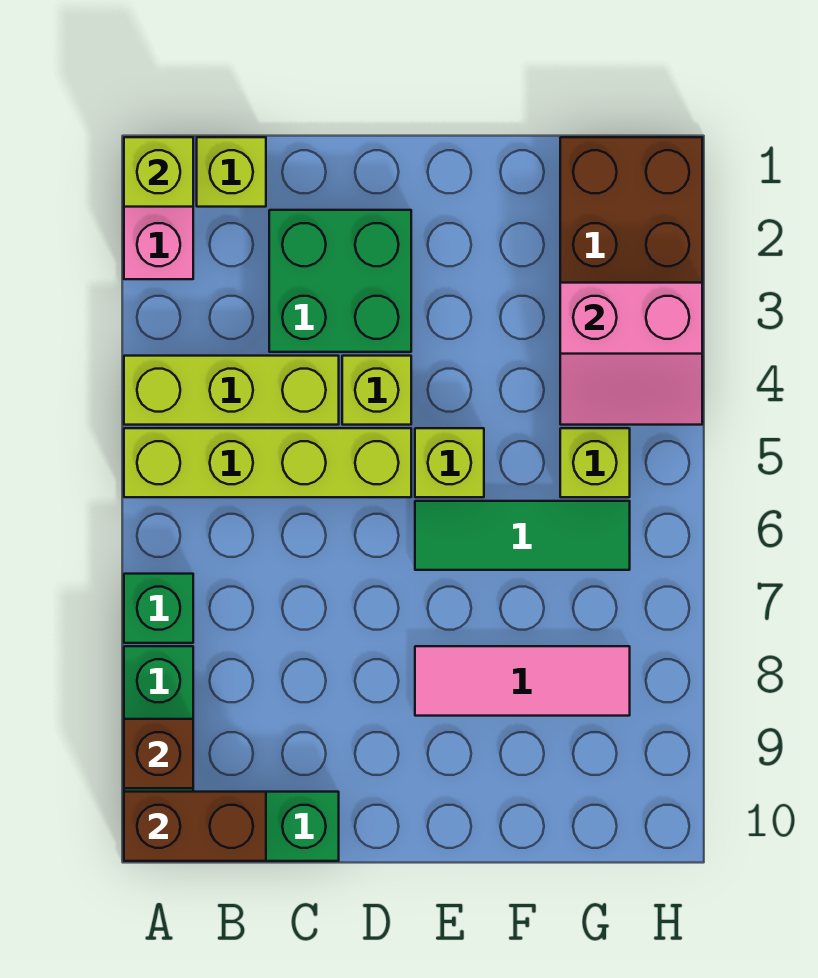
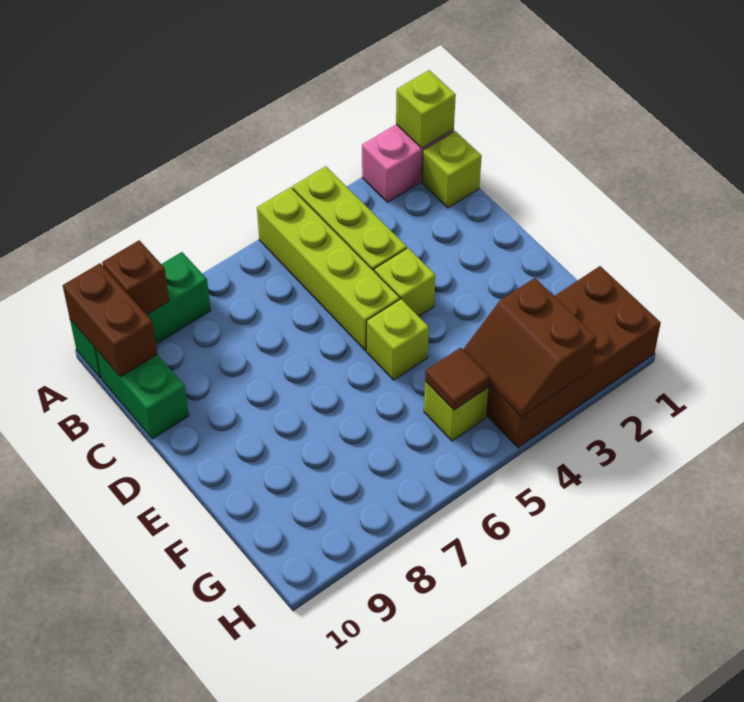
green brick A7 level 1 -> none
green brick C2:D3 level 1 -> none
green tile E6:G6 level 1 -> none
pink tile E8:G8 level 1 -> none
pink slope G3:H4 level 2 top 3 -> brown slope G3:H4 level 2 top 3
none -> brown tile G5 level 2

